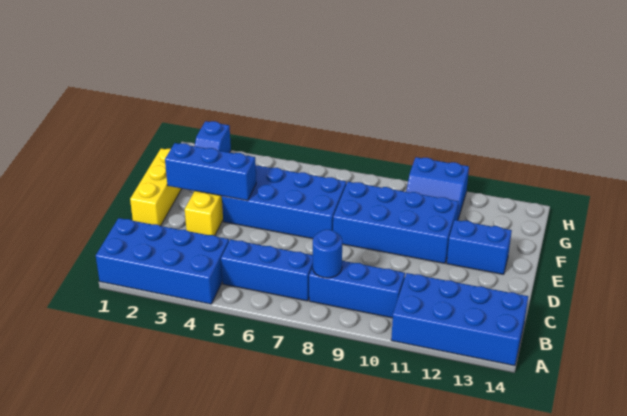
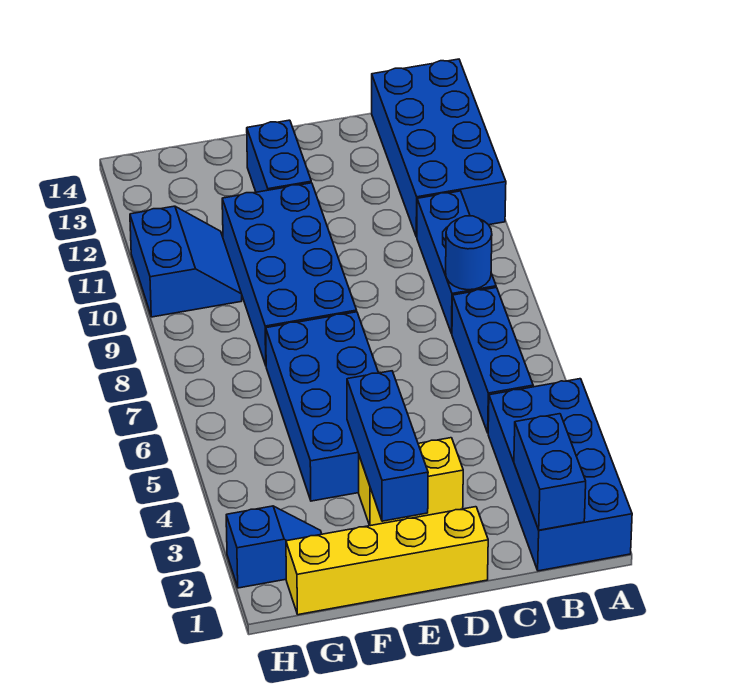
none -> blue brick B1:B2 level 2
yellow brick D1:F1 level 1 -> yellow brick D1:G1 level 1

